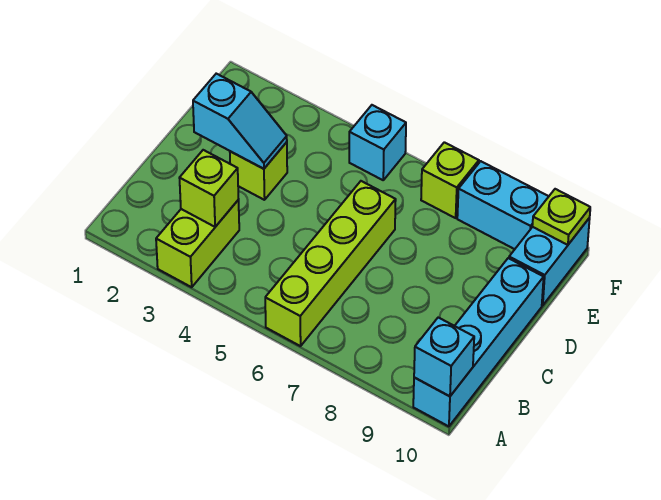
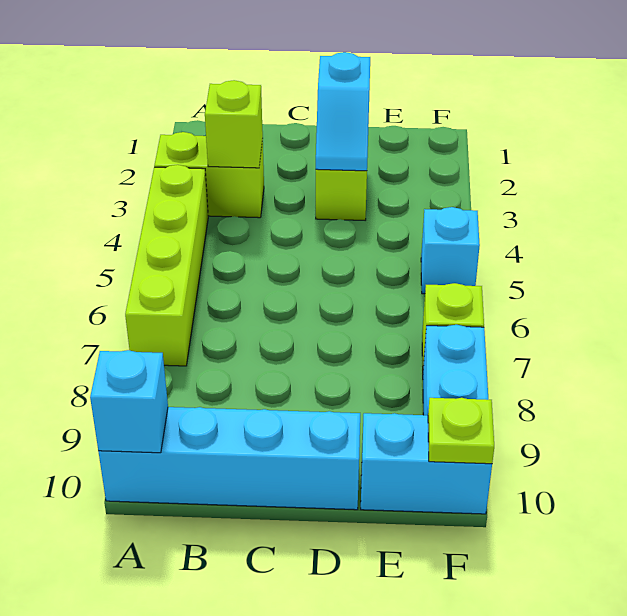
lime brick A6:D6 level 1 -> lime brick A4:A7 level 1

